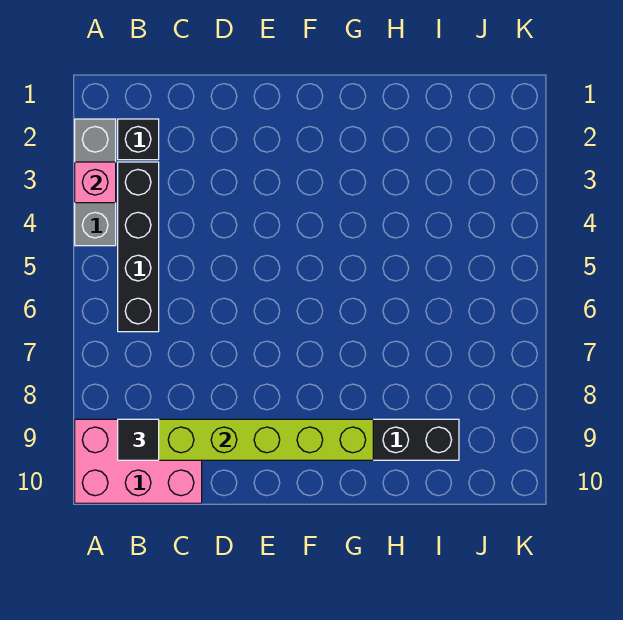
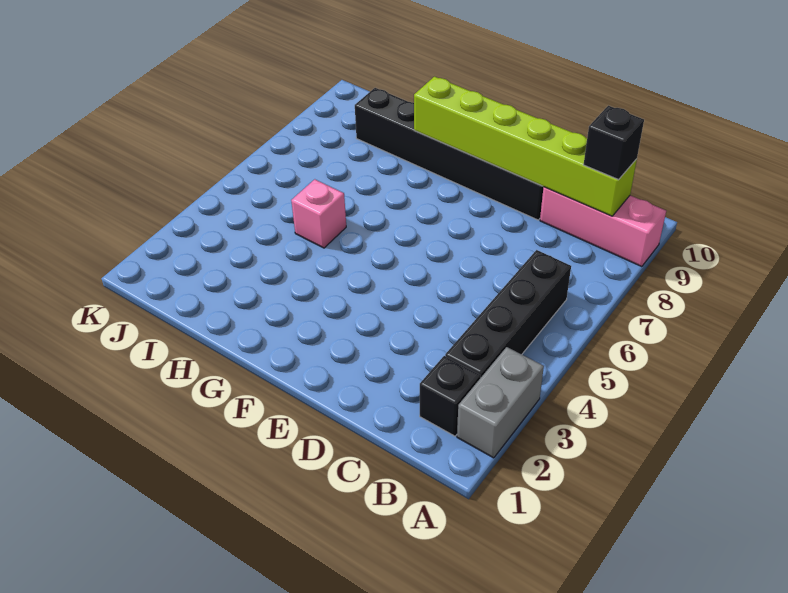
grey brick A2:A4 level 1 -> grey brick A2:A3 level 1
pink brick A3 level 2 -> pink brick H5 level 1
pink brick A9:C10 level 1 -> pink brick A9:C9 level 1
black tile B9 level 3 -> black brick B9 level 3

